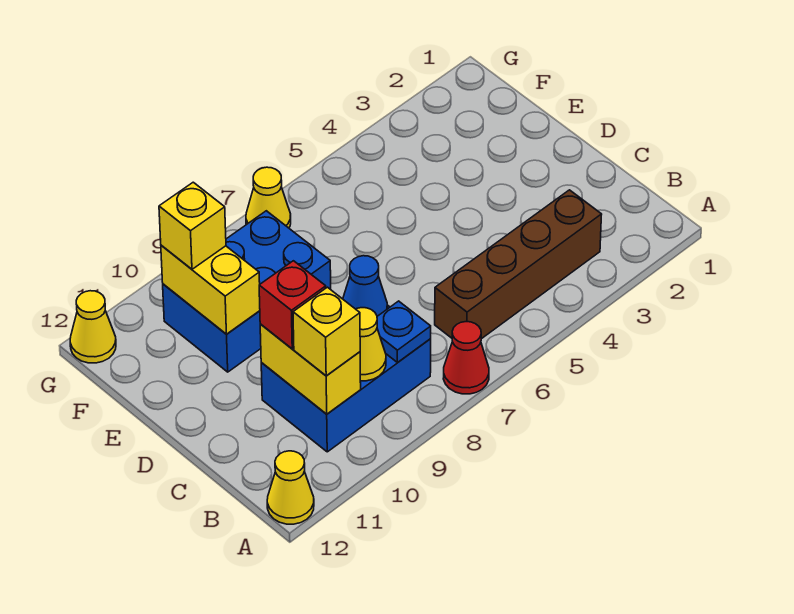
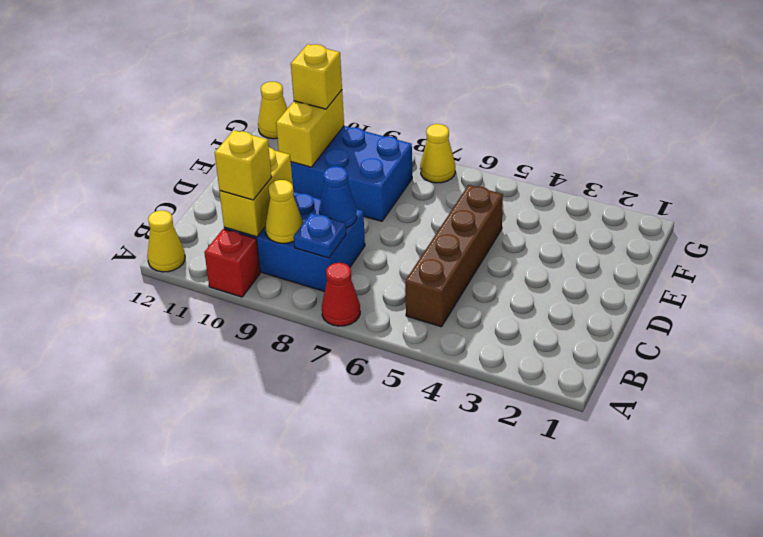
brown brick B3:B6 level 1 -> brown brick B5:E5 level 1
red brick C10 level 3 -> red brick A10 level 1

